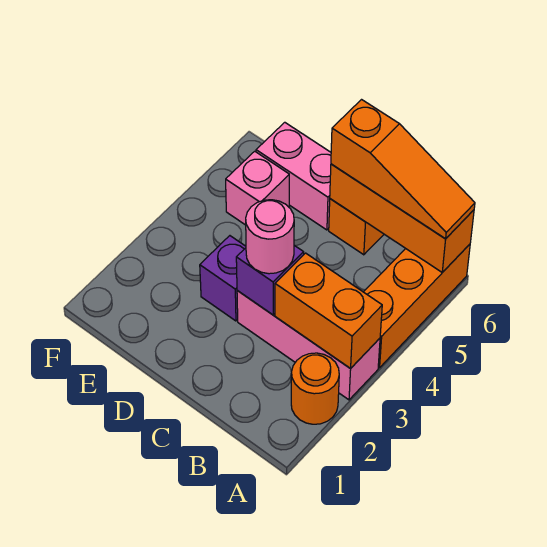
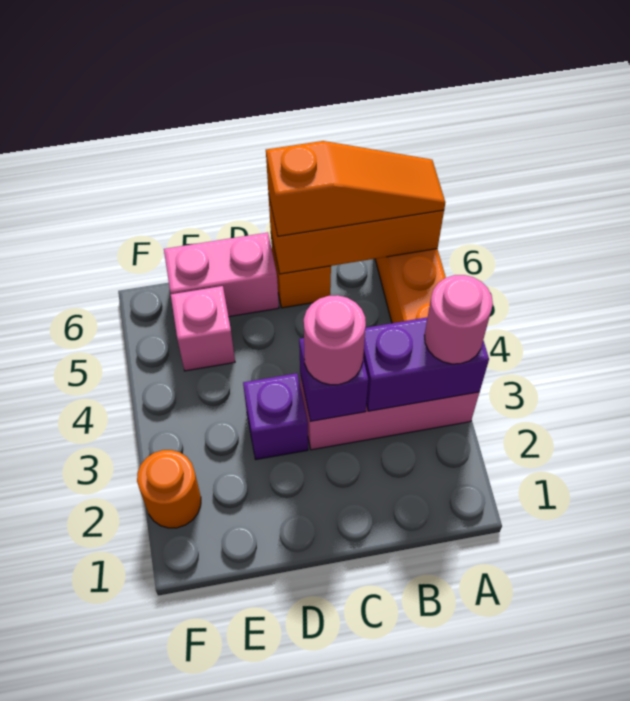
orange round brick A2 level 1 -> orange round brick F2 level 1
orange brick A3:B3 level 2 -> purple brick A3:B3 level 2
none -> pink round brick A3 level 3

